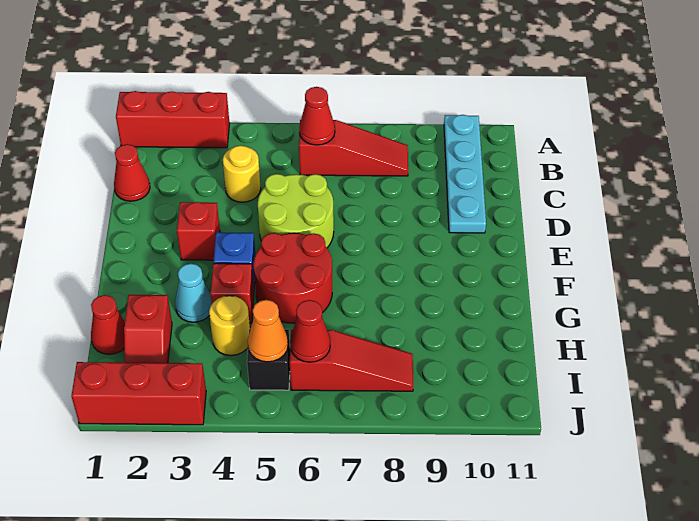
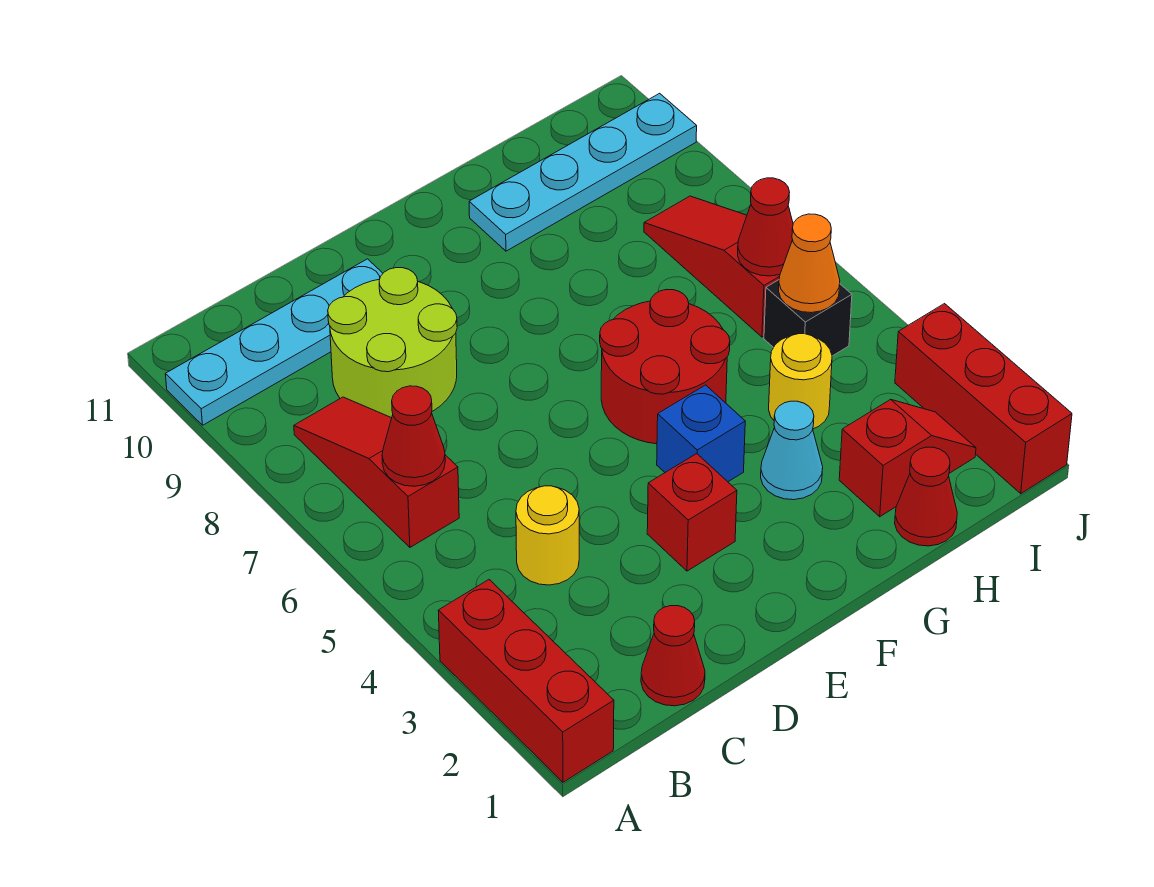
lime round brick D5:E6 level 1 -> lime round brick C8:D9 level 1
red brick G4 level 1 -> none
none -> cyan plate G10:J10 level 1

